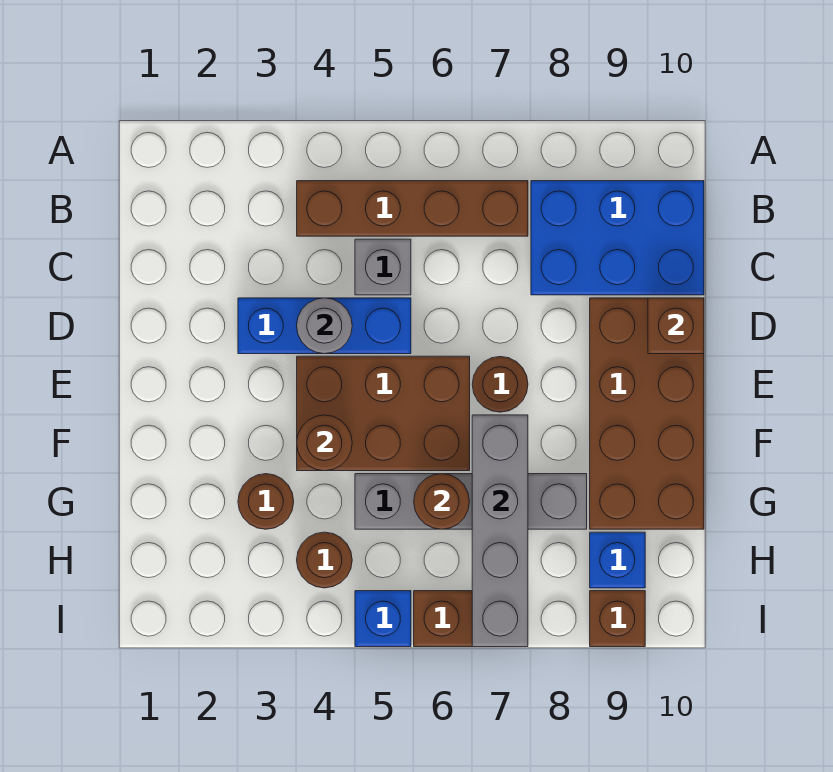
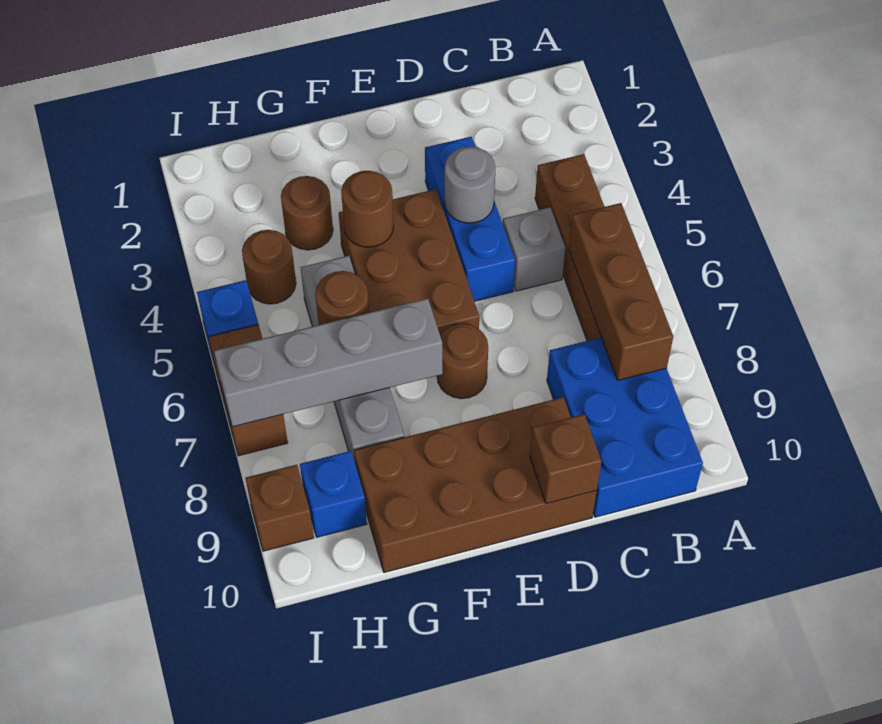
none -> brown brick B6:B8 level 2

